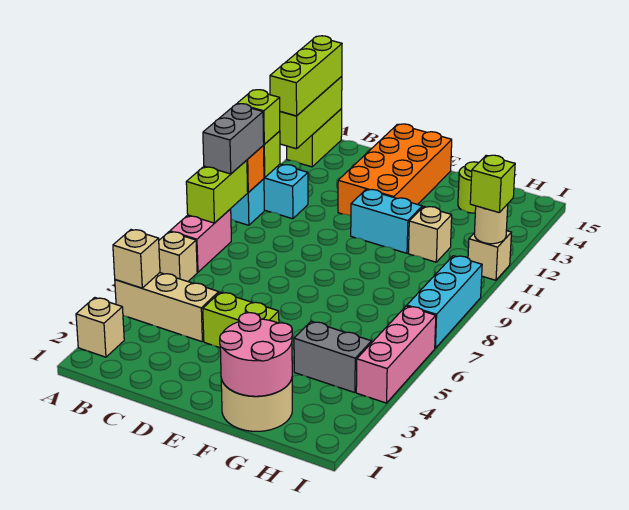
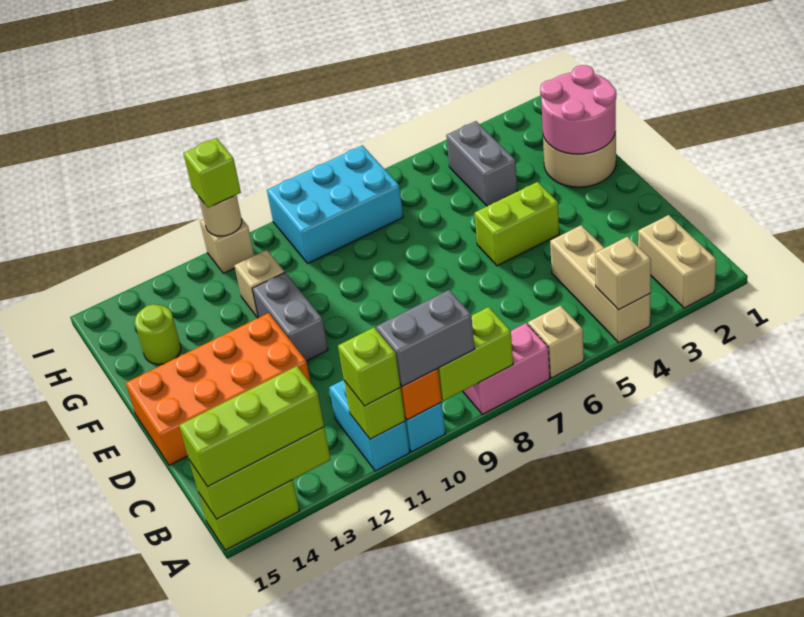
tan brick A2 level 1 -> tan brick A2:B2 level 1
lime brick D4:E4 level 1 -> lime brick E4:E5 level 1
cyan brick E11:F11 level 1 -> grey brick E11:F11 level 1
pink brick I4:I6 level 1 -> none
cyan brick I7:I9 level 1 -> cyan brick H7:I9 level 1

